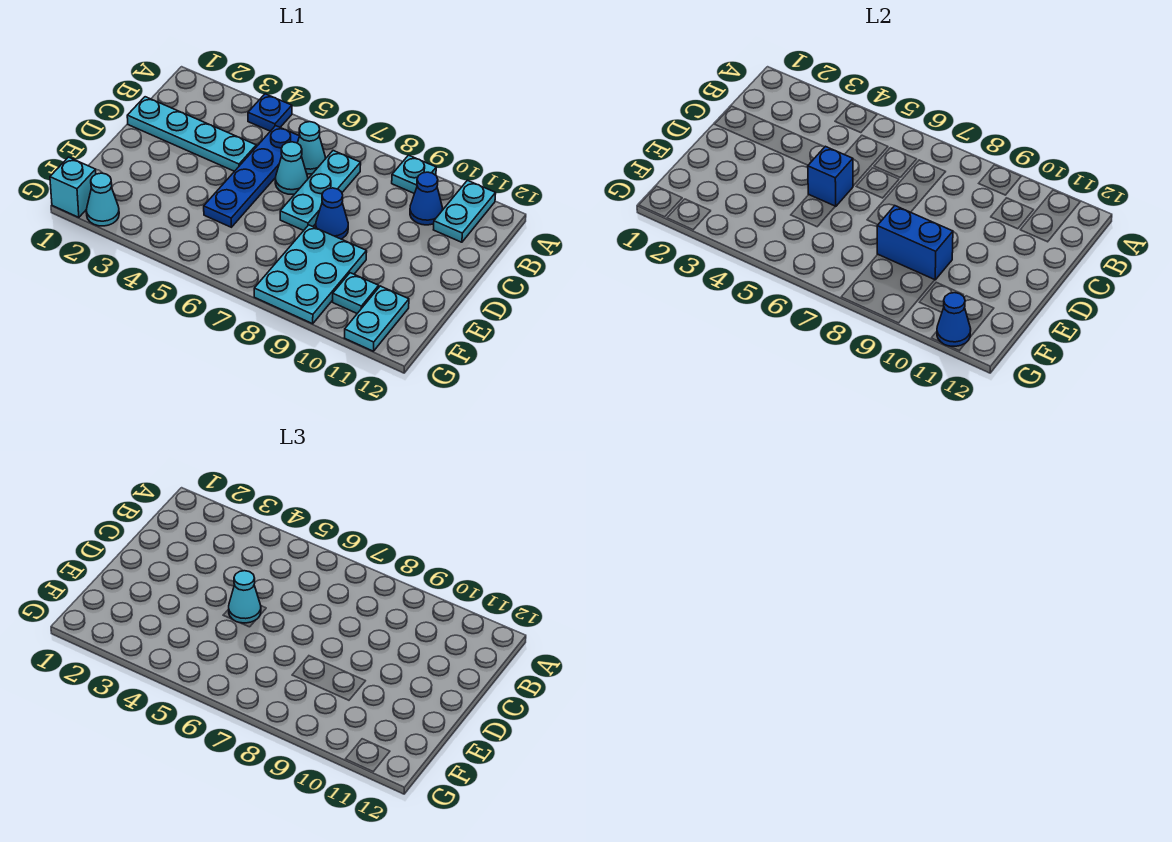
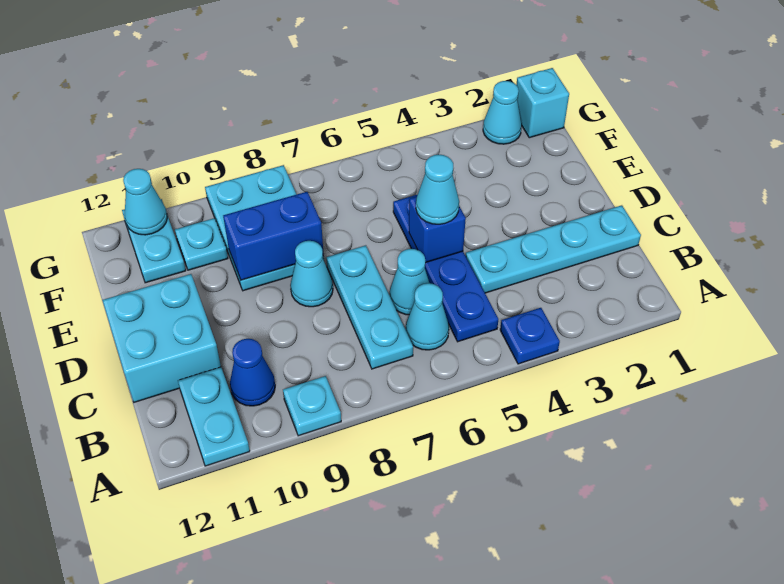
none -> cyan brick C11:D12 level 1
blue cone D8 level 1 -> cyan cone D8 level 1
blue cone G11 level 2 -> cyan cone G11 level 2

